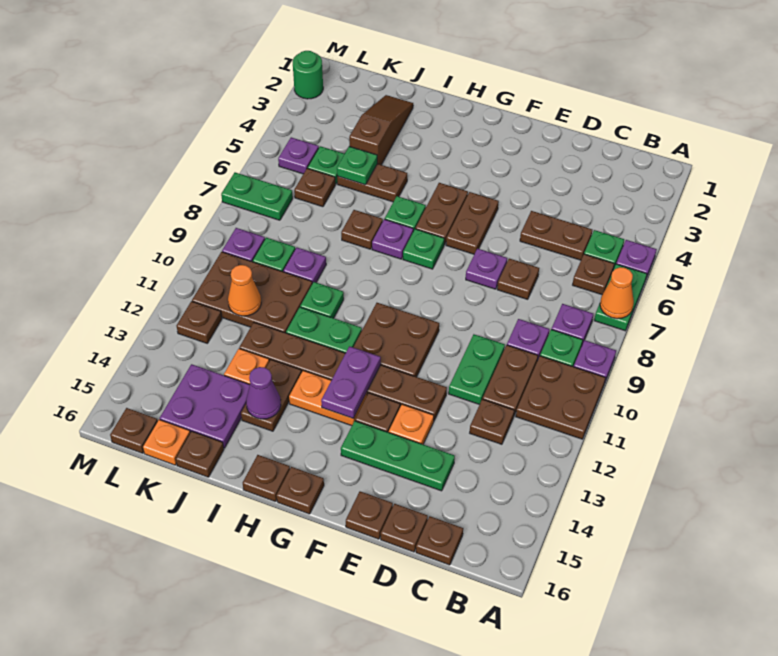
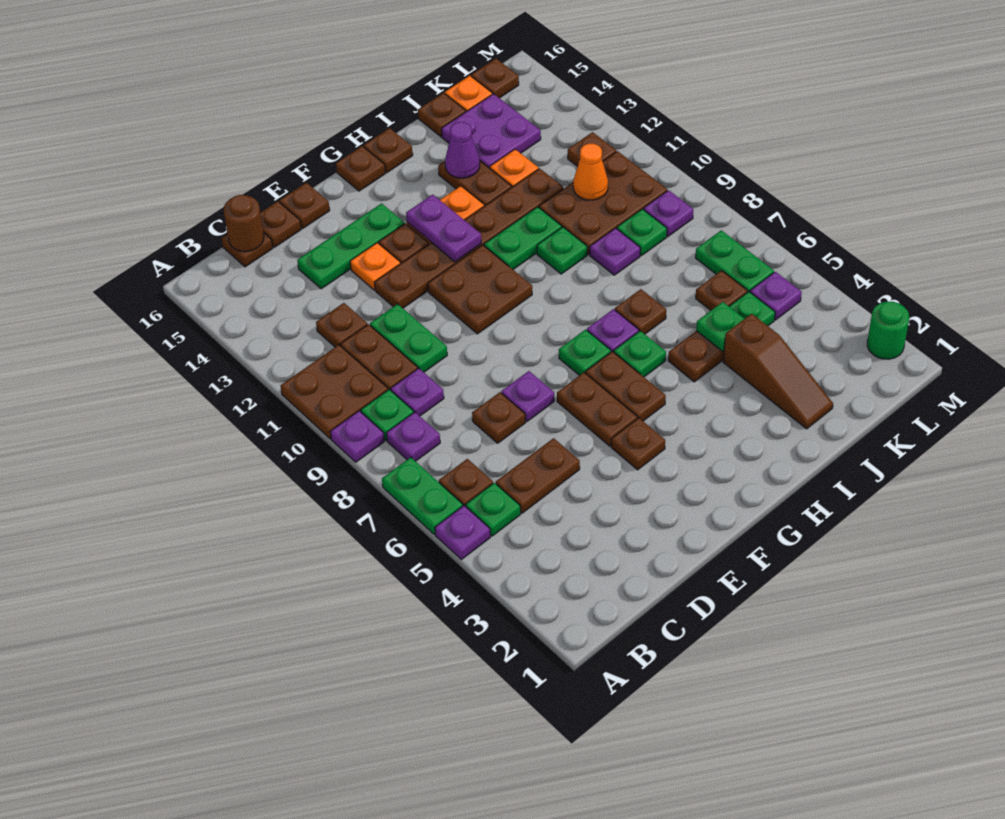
orange cone A7 level 2 -> none
none -> brown round brick C16 level 2
none -> brown plate F4 level 1
green plate L7:M7 level 1 -> green plate L6:L7 level 1

